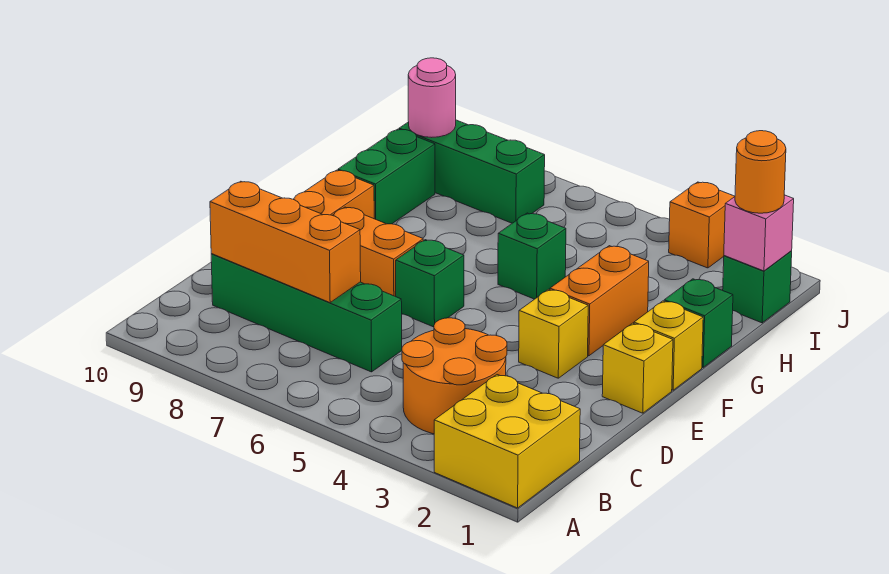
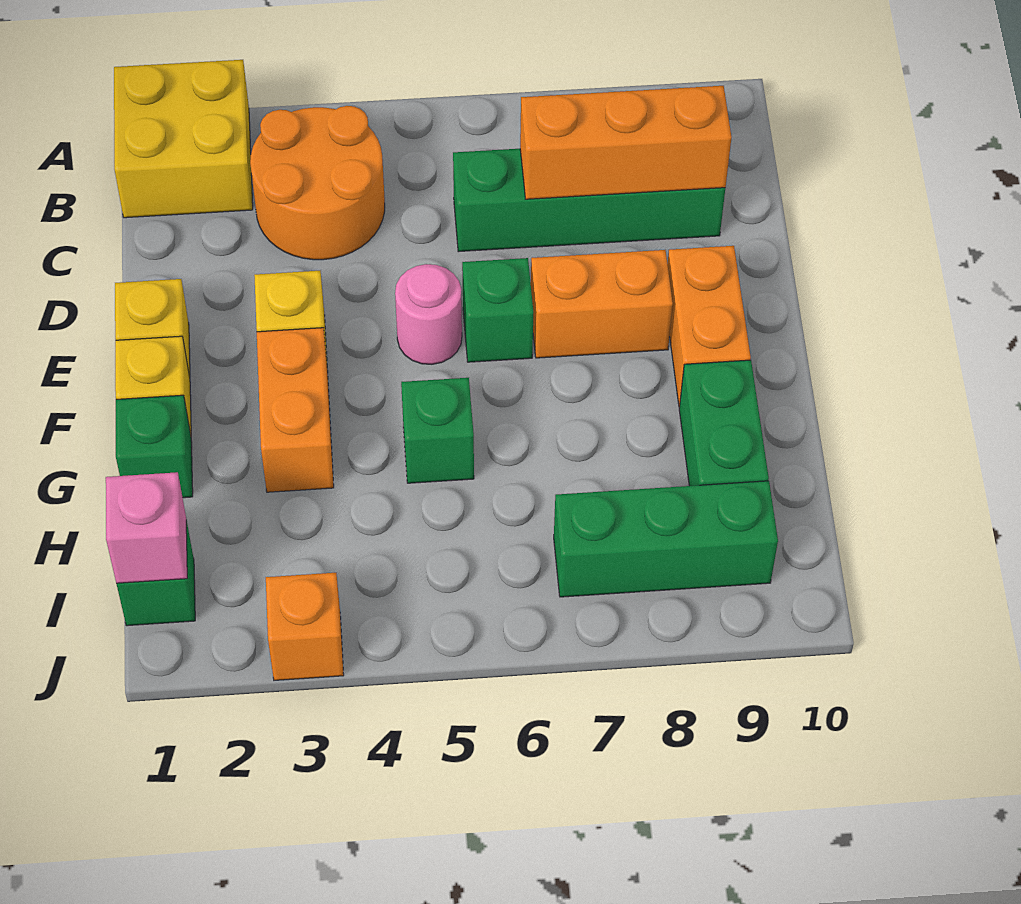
orange round brick I1 level 3 -> none
pink round brick I9 level 2 -> pink round brick E5 level 1

